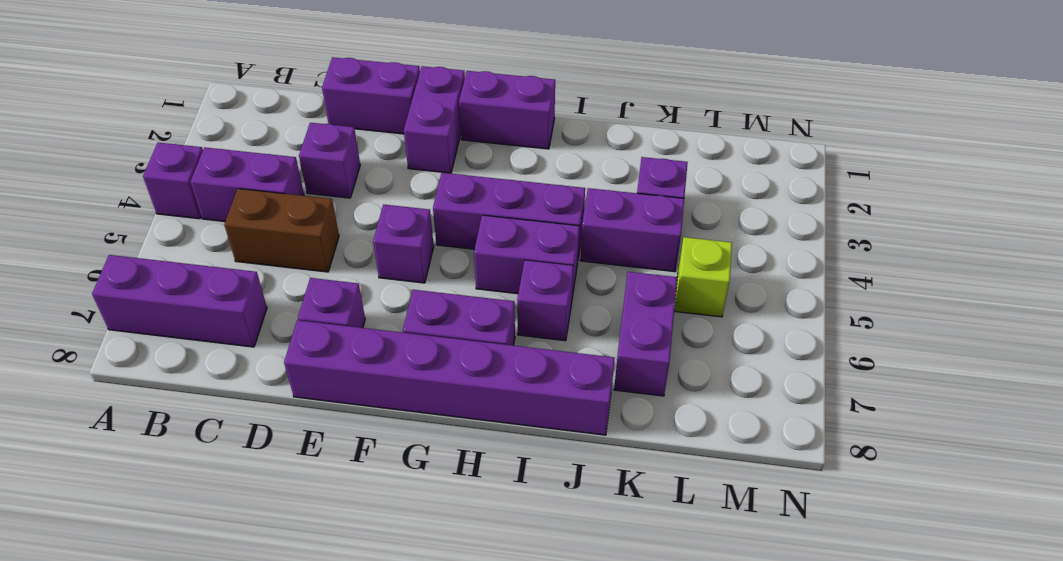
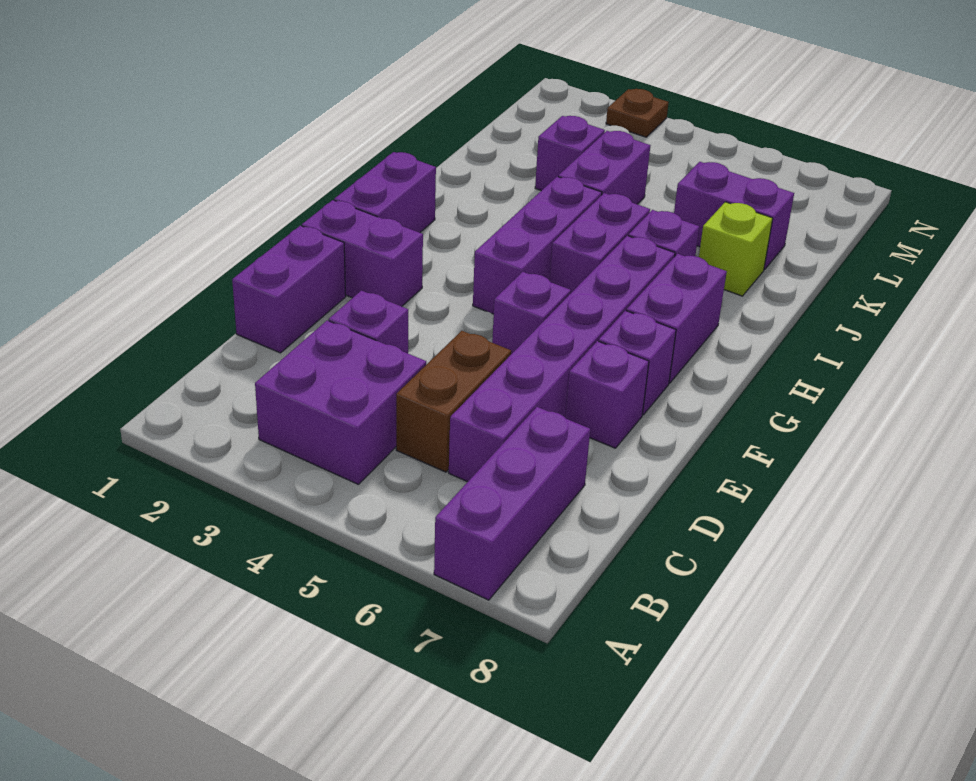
purple brick A4 level 1 -> purple brick F7 level 1
purple brick B4:C4 level 1 -> purple brick B3:C4 level 1
purple brick E8:J8 level 1 -> purple brick C6:H6 level 1
lime brick L5 level 1 -> lime brick J7 level 1
none -> brown plate N3 level 1

